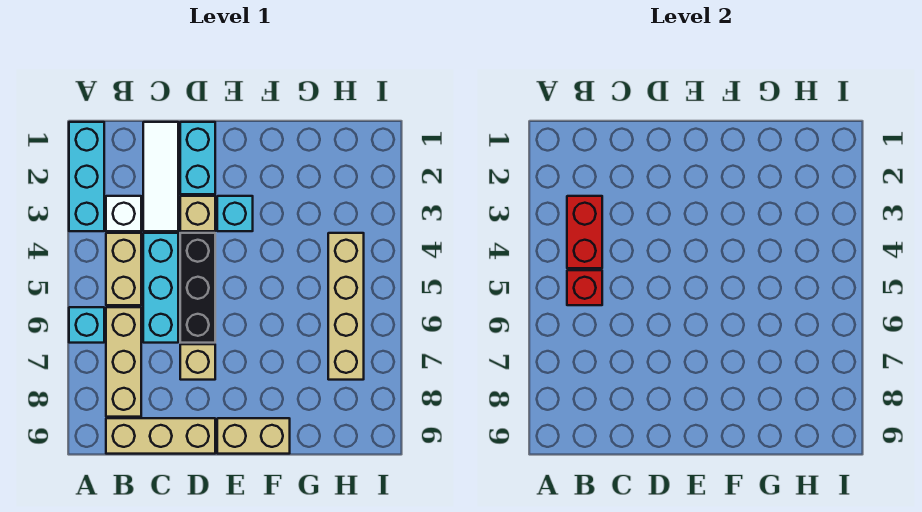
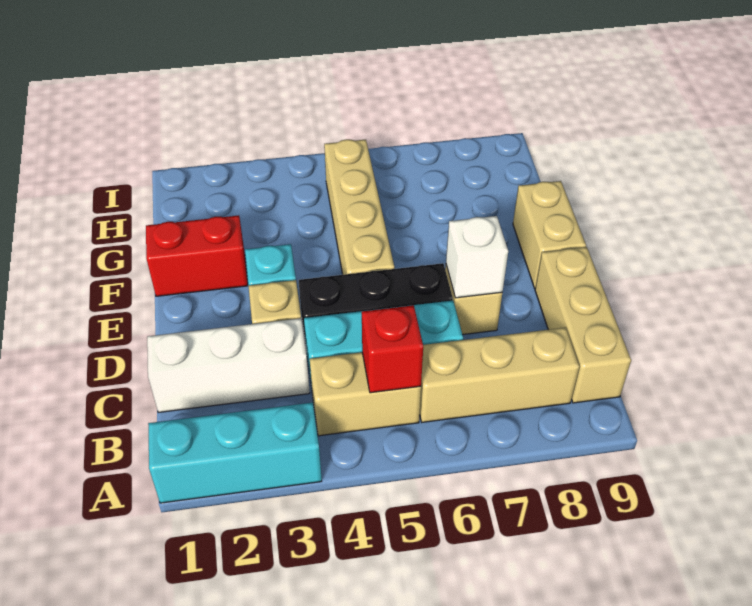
cyan brick A6 level 1 -> none
white brick B3 level 1 -> white brick D7 level 2
red brick B3:B4 level 2 -> red brick F1:F2 level 1
white tile C1:C3 level 1 -> white brick C1:C3 level 1
cyan brick D1:D2 level 1 -> none
tan brick H4:H7 level 1 -> tan brick E5:H5 level 1

